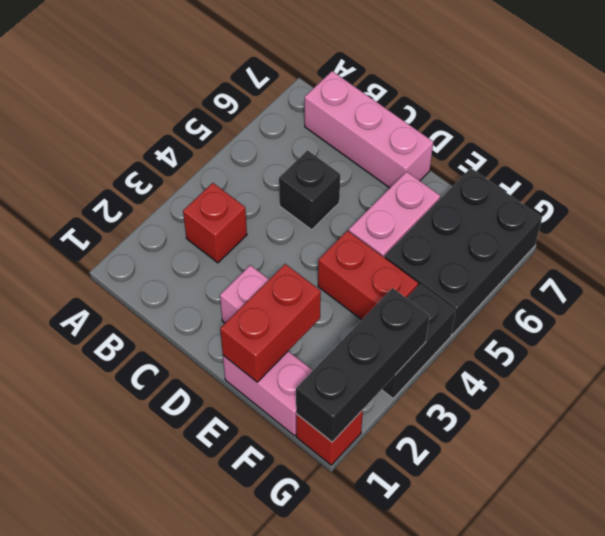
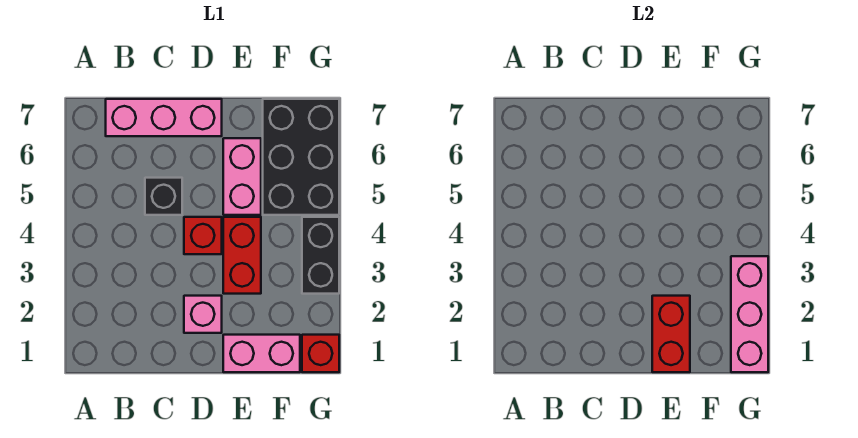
red brick B3 level 1 -> red brick D4 level 1
red brick E4:F4 level 1 -> red brick E3:E4 level 1
black brick G1:G3 level 2 -> pink brick G1:G3 level 2

